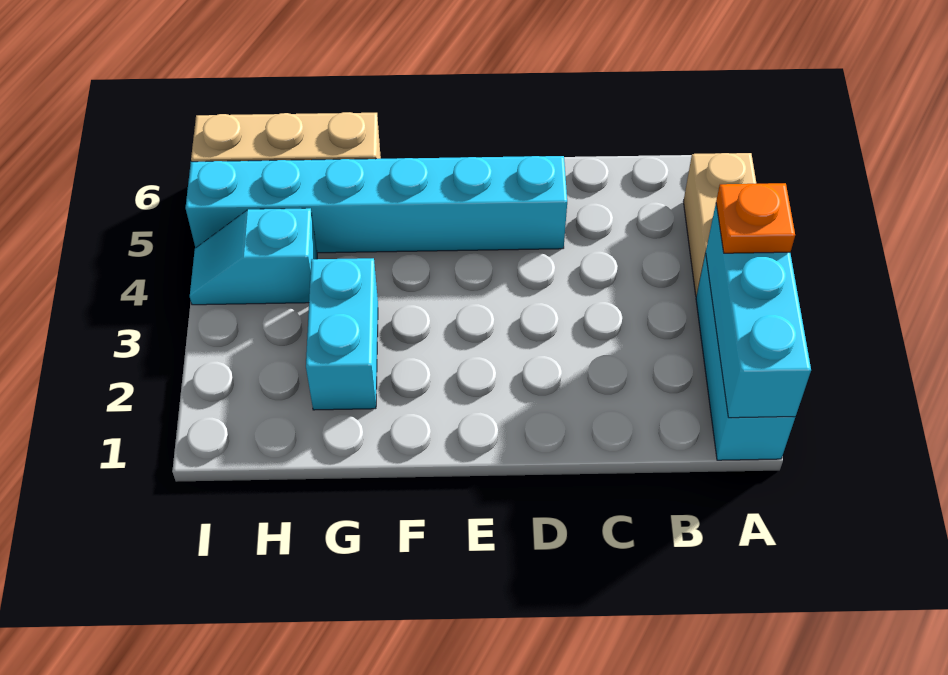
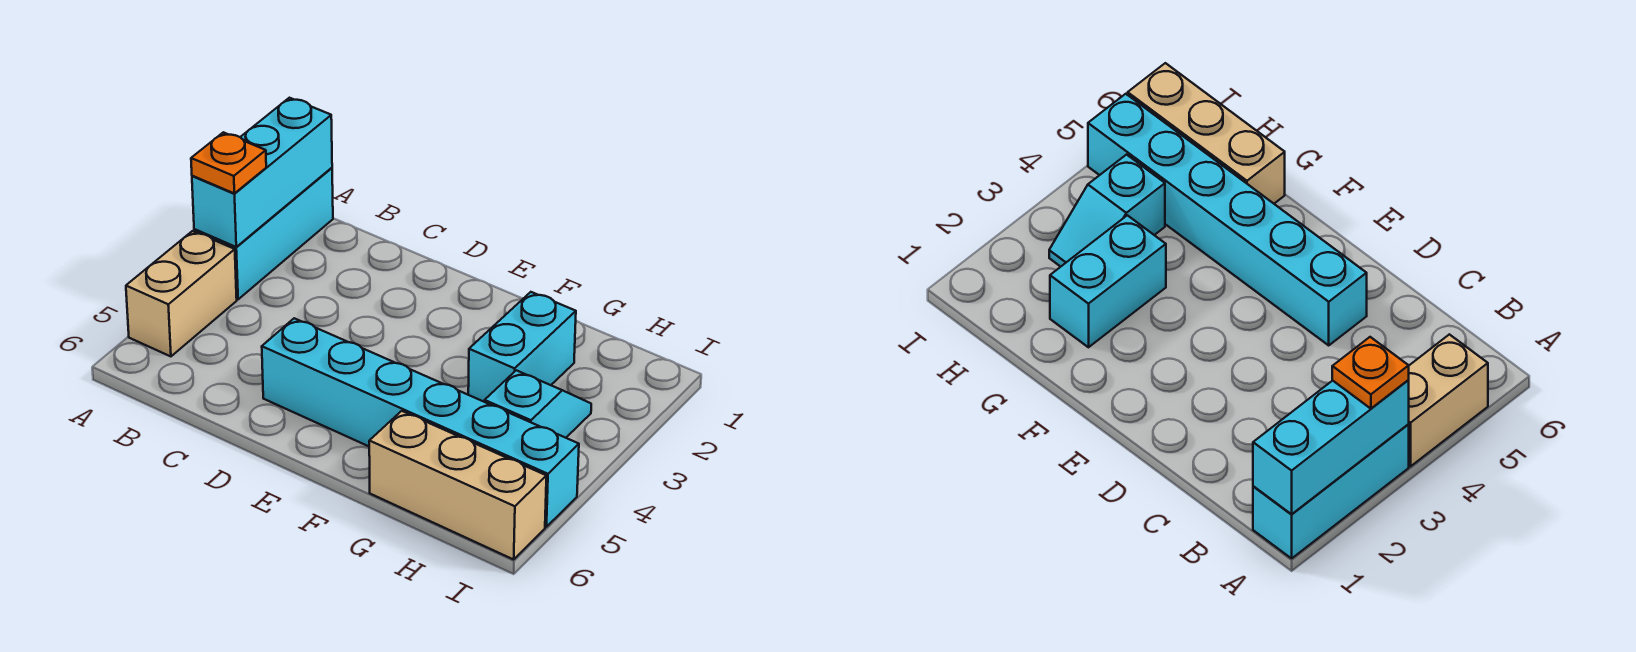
cyan slope H4:I4 level 1 top H -> cyan slope H3:H4 level 1 top 4

